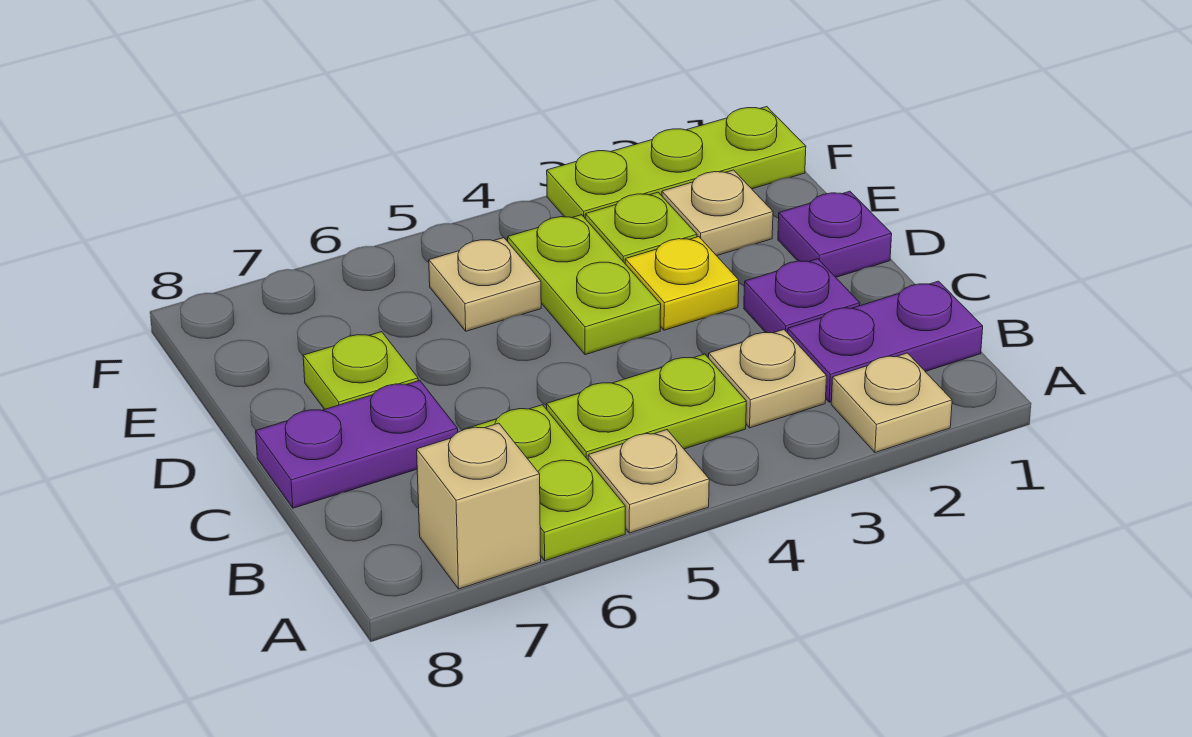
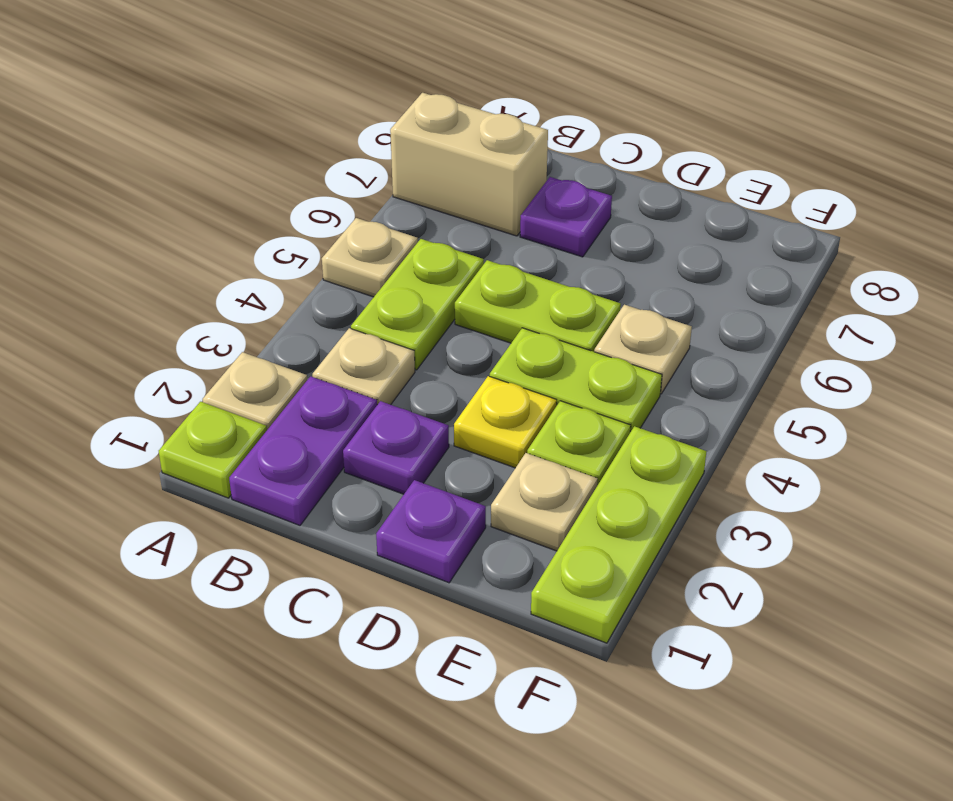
lime plate A6:B6 level 1 -> lime plate C5:D5 level 1
tan brick A7 level 1 -> tan brick A7:B7 level 1
purple plate C7:C8 level 1 -> purple plate C7 level 1
lime plate D7 level 1 -> lime plate A1 level 1

